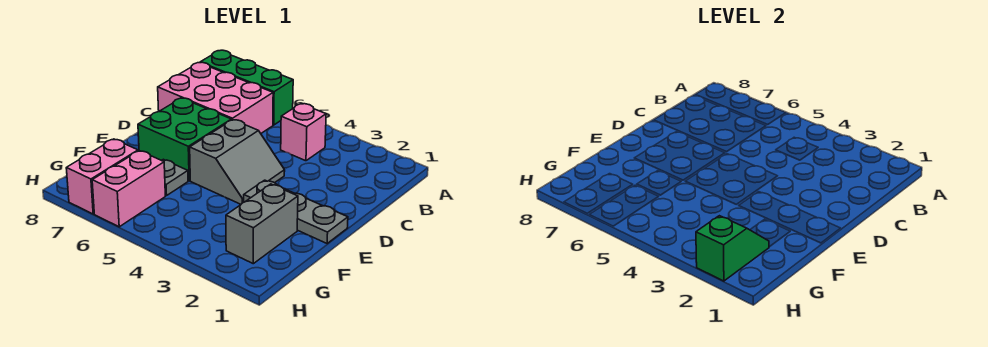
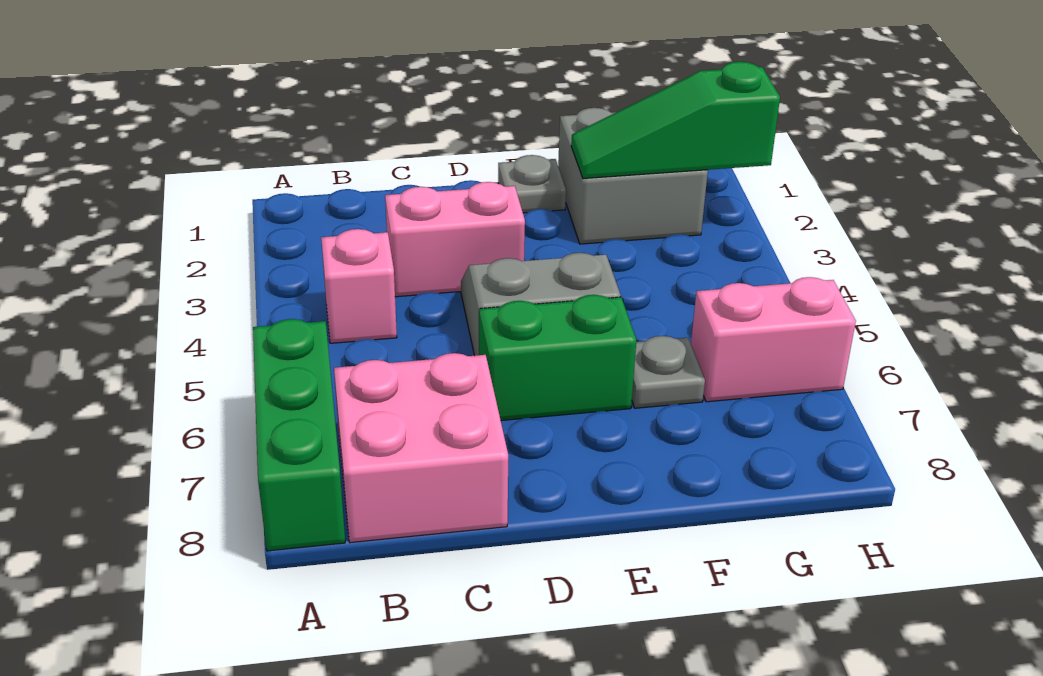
pink brick B6:C8 level 1 -> pink brick B7:C8 level 1
green brick D6:E7 level 1 -> green brick D6:E6 level 1
grey plate E1:E3 level 1 -> grey plate E1 level 1
grey brick F2:G2 level 1 -> grey brick F1:G2 level 1
green slope G2:H2 level 2 top H -> green slope F2:H2 level 2 top H
pink brick G7:H7 level 1 -> pink brick C3:D3 level 1

